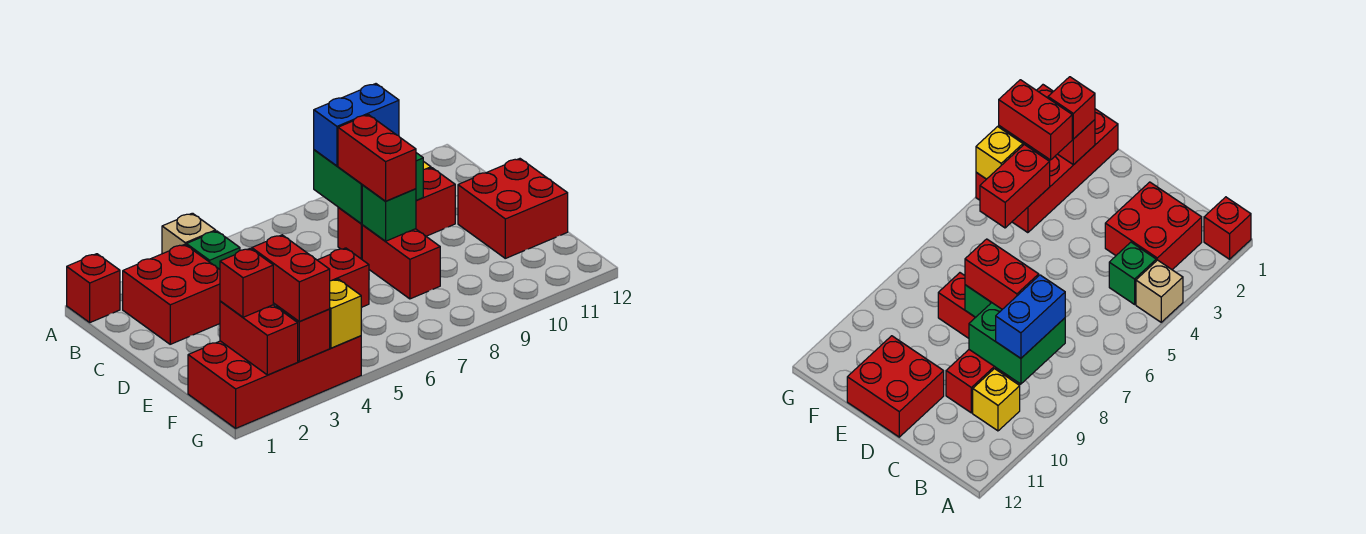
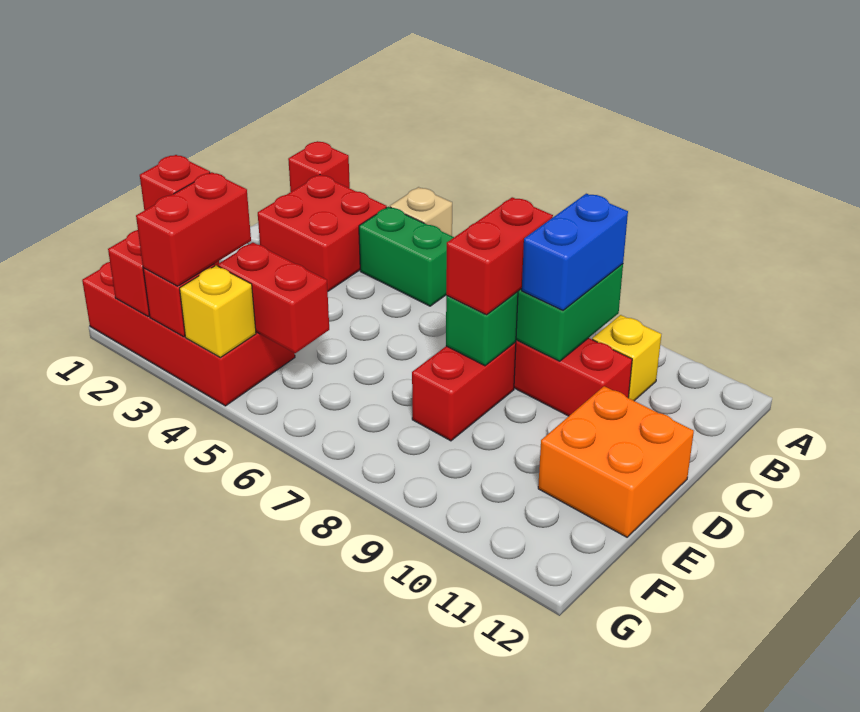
green brick B4 level 1 -> green brick B4:B5 level 1
blue brick B8:B9 level 3 -> blue brick B9:C9 level 3
red brick D11:E12 level 1 -> orange brick D11:E12 level 1

